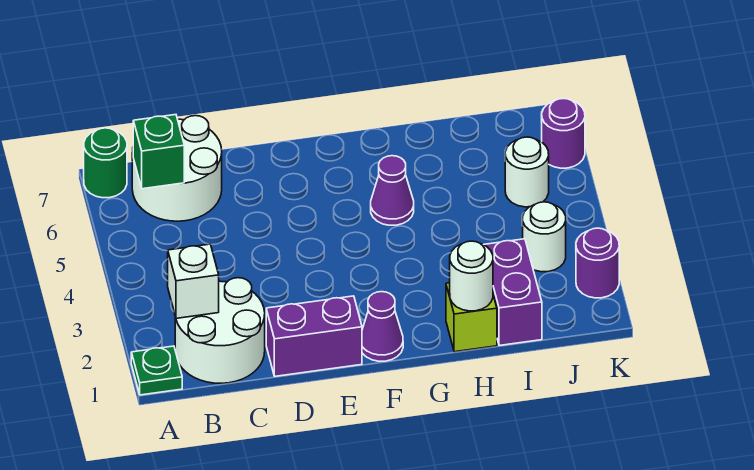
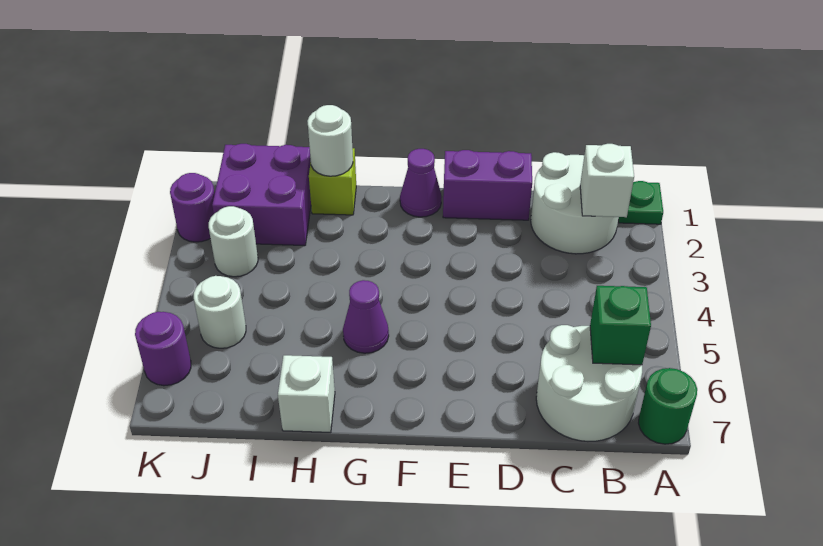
none -> white brick H7 level 1
purple brick I1:I2 level 1 -> purple brick I1:J2 level 1

